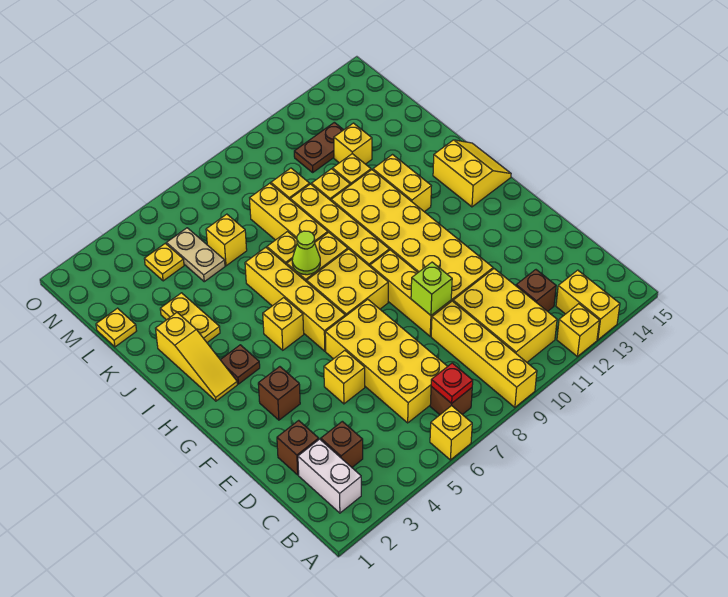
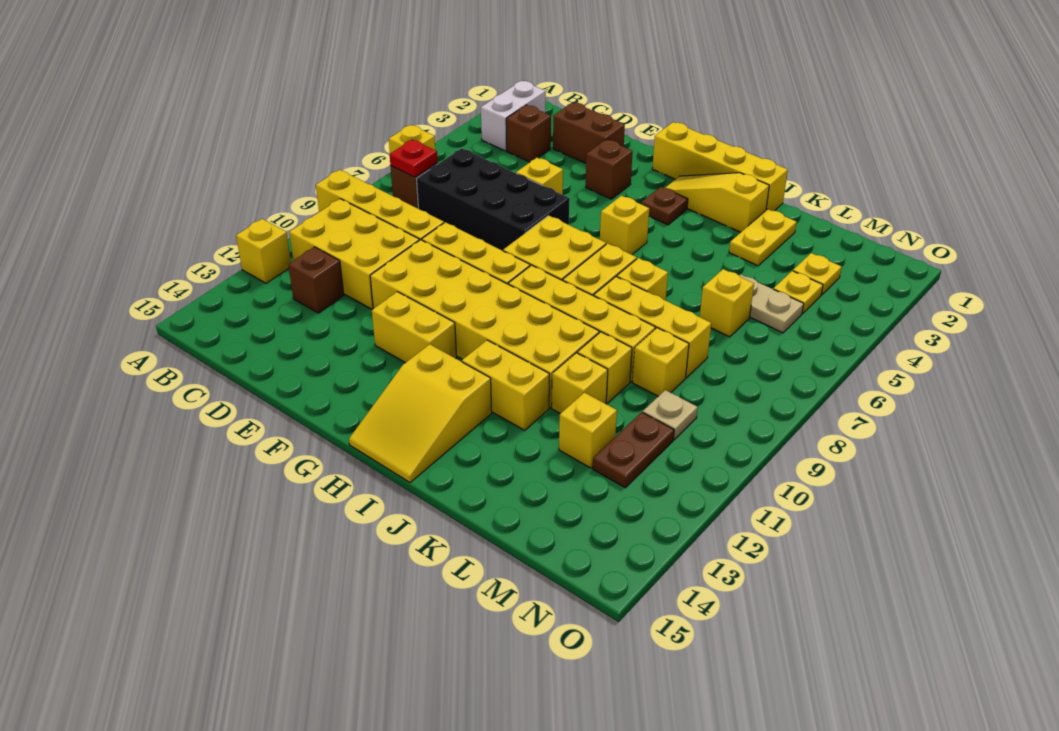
yellow brick A13:B13 level 1 -> yellow brick F12:G12 level 1
white brick B2:C2 level 1 -> white brick B2:B3 level 1
yellow brick C6:F7 level 1 -> black brick C6:F7 level 1
brown brick D2 level 1 -> brown brick D2:E2 level 1
lime brick E9 level 2 -> none
yellow brick G6:J6 level 1 -> yellow brick G1:J1 level 1
yellow slope H14:I15 level 1 top 14 -> yellow slope H13:I15 level 1 top 13
lime cone I7 level 2 -> none
yellow plate J3:K3 level 1 -> yellow plate K2:K3 level 1
yellow plate L1 level 1 -> yellow plate M3 level 1
none -> tan plate M10 level 1

